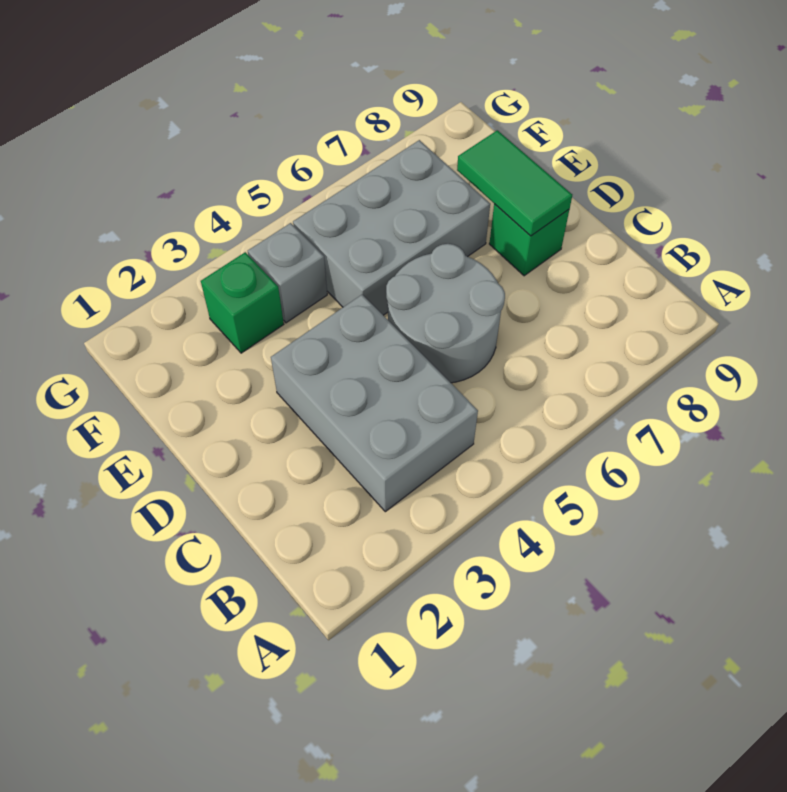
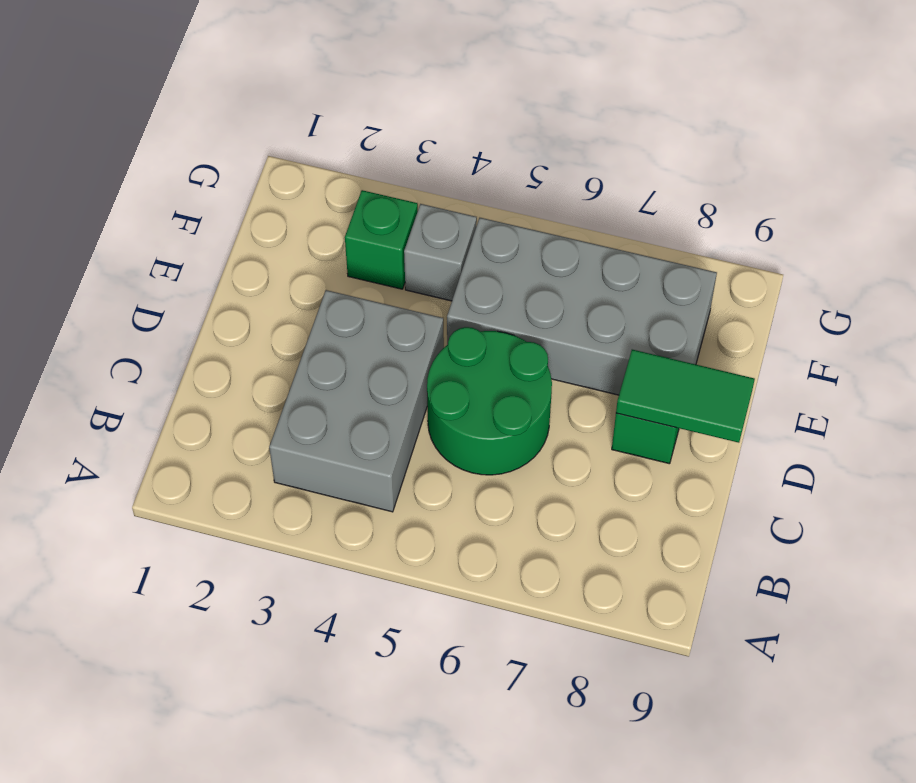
grey round brick C5:D6 level 1 -> green round brick C5:D6 level 1
green tile D8:E8 level 2 -> green tile D8:D9 level 2
grey brick E5:F7 level 1 -> grey brick E5:F8 level 1

